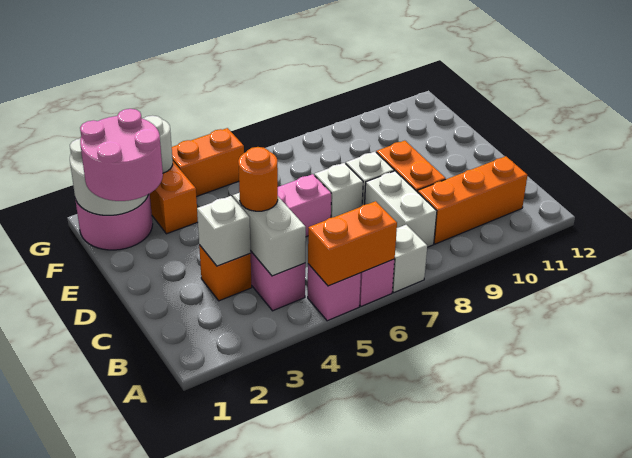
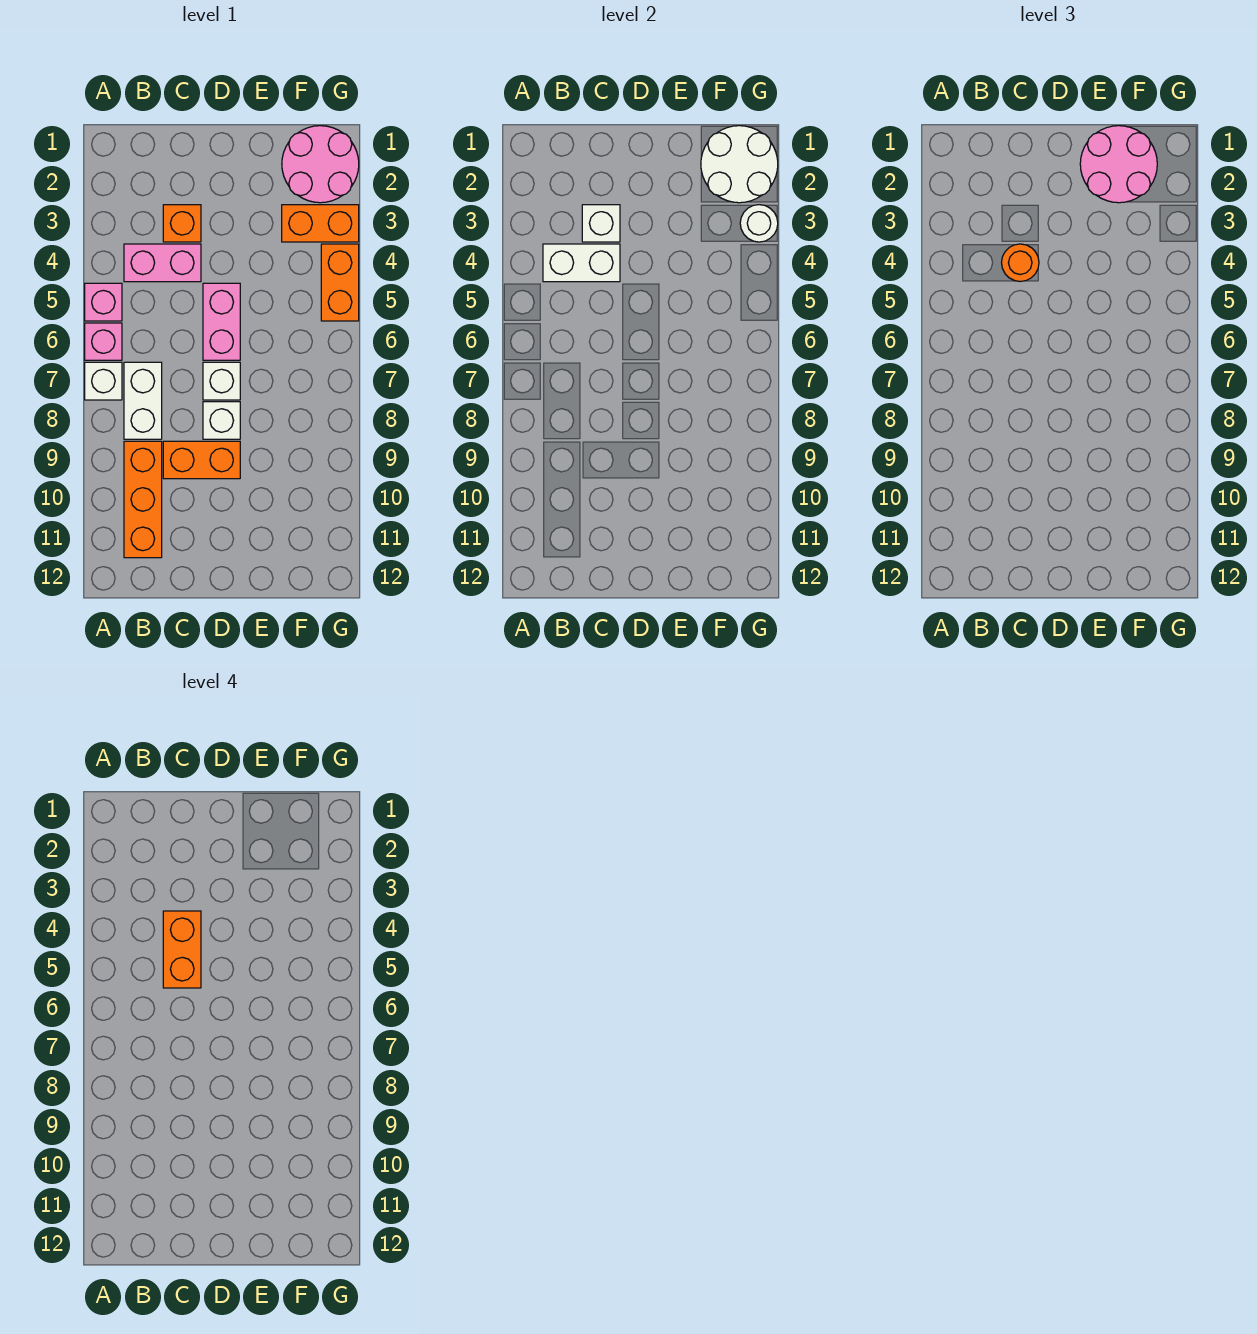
orange brick A5:A6 level 2 -> orange brick C4:C5 level 4
white brick B8:C8 level 1 -> white brick B7:B8 level 1

